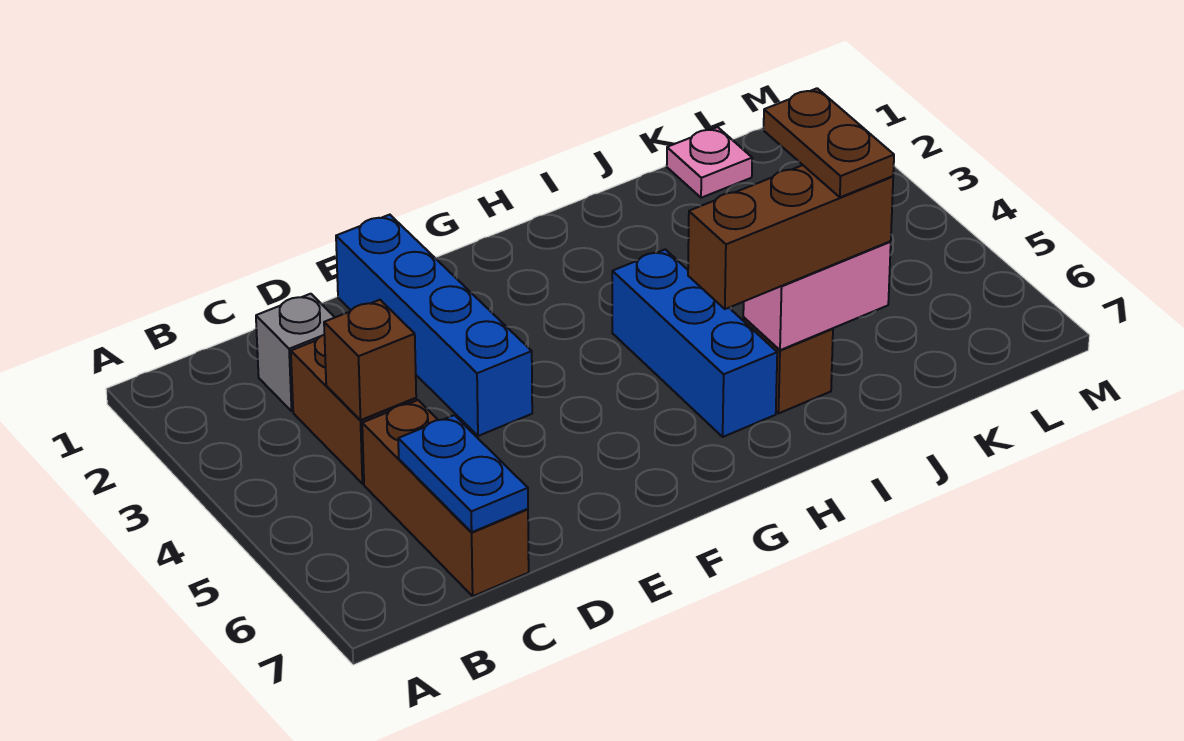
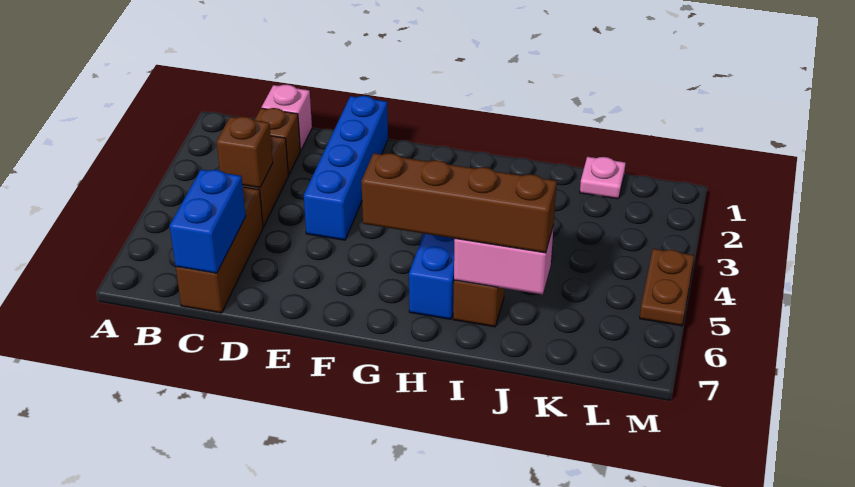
none -> pink brick C1 level 1
grey brick C2 level 1 -> brown brick C2 level 1
blue plate C6:C7 level 2 -> blue brick C6:C7 level 2
brown brick H6:J6 level 3 -> brown brick G6:J6 level 3
brown plate J5:J6 level 4 -> brown plate M4:M5 level 1

